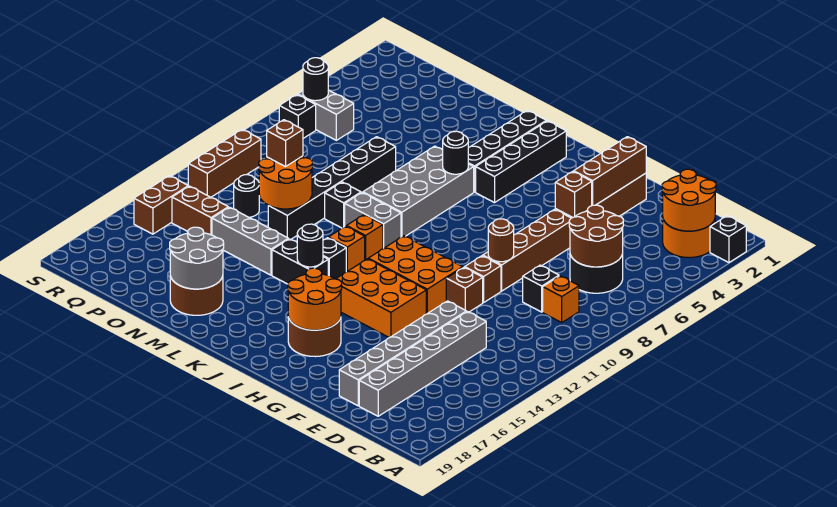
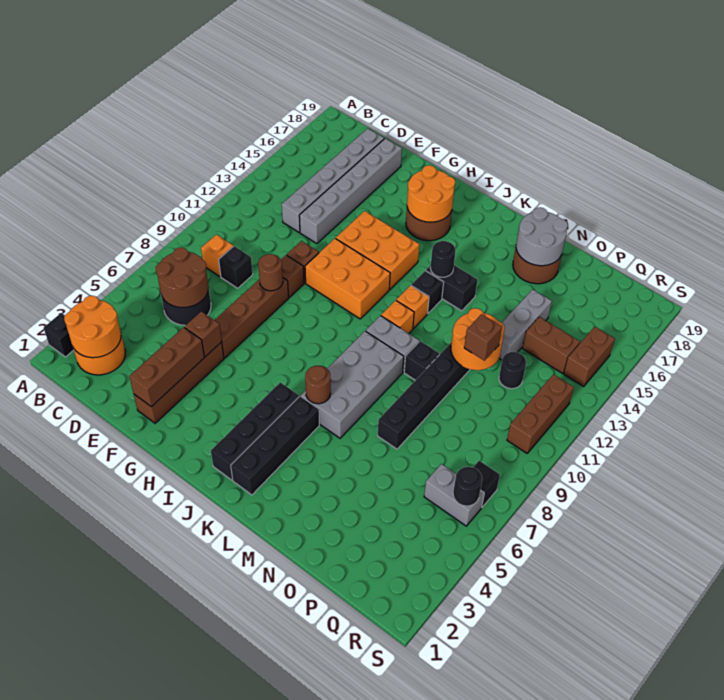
black round brick K6 level 2 -> brown round brick K6 level 2
grey brick M14:O14 level 1 -> grey brick O13:O15 level 1

